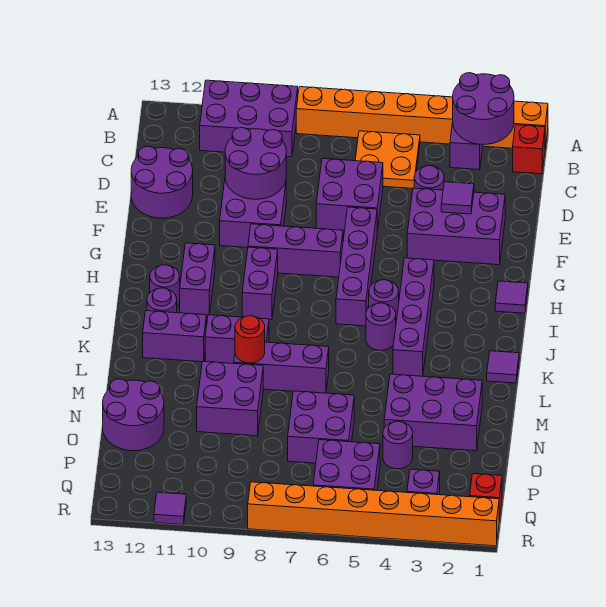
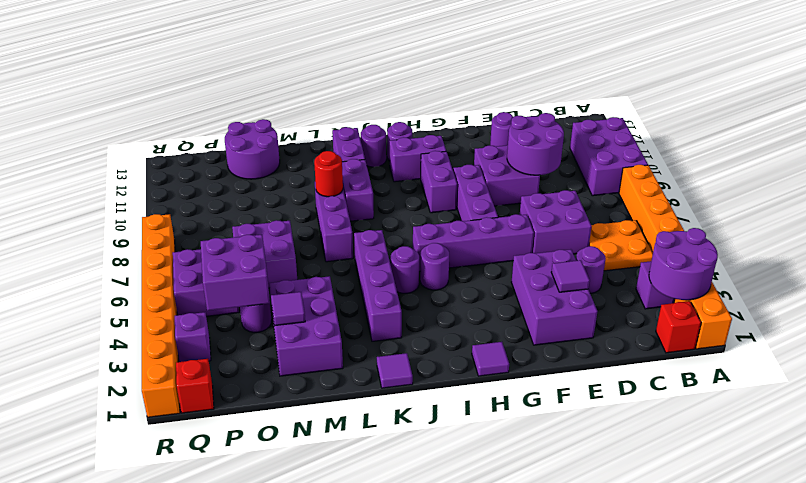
purple round brick D12:E13 level 1 -> purple round brick E12 level 1
purple brick H4:K4 level 1 -> purple brick K3:K6 level 1
purple brick H9:I9 level 1 -> purple brick H9:H10 level 1
purple brick M9:N10 level 1 -> purple brick O4:P5 level 2
purple tile R11 level 1 -> purple tile N3 level 2

